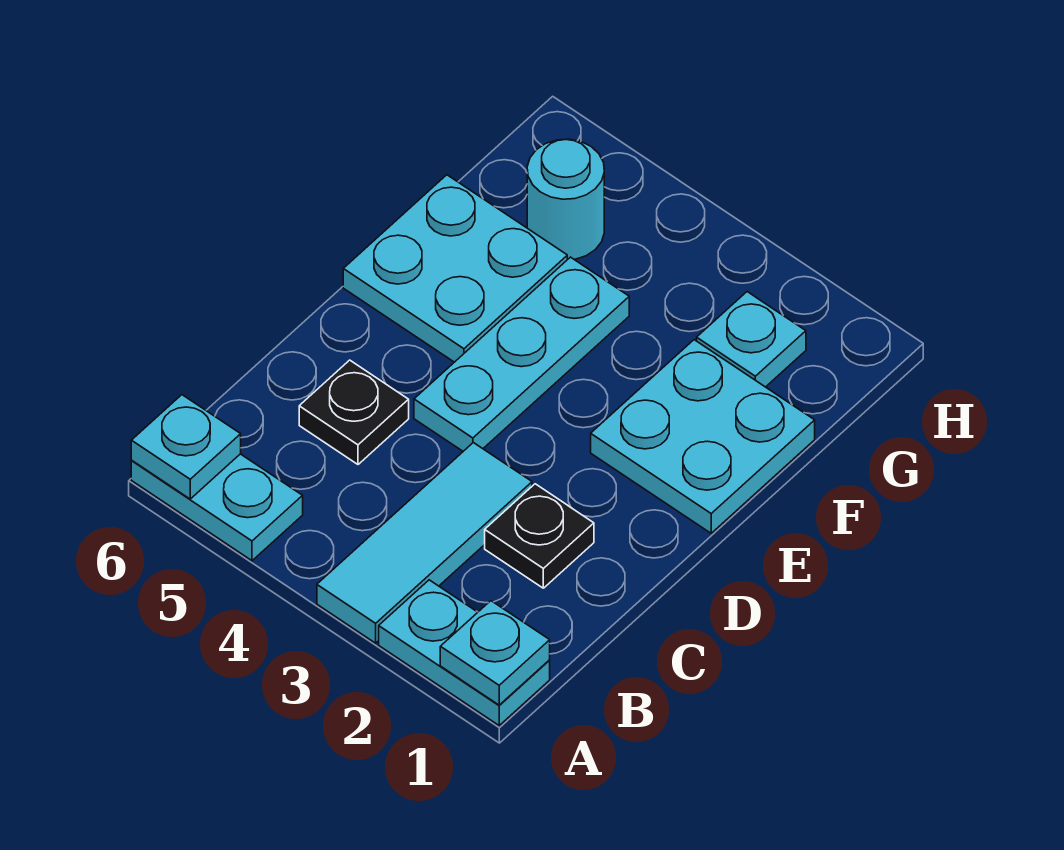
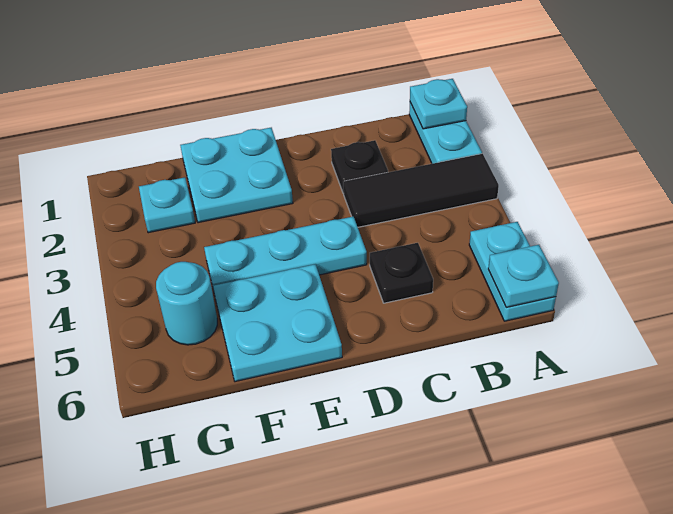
cyan tile A3:C3 level 1 -> black tile A3:C3 level 1

